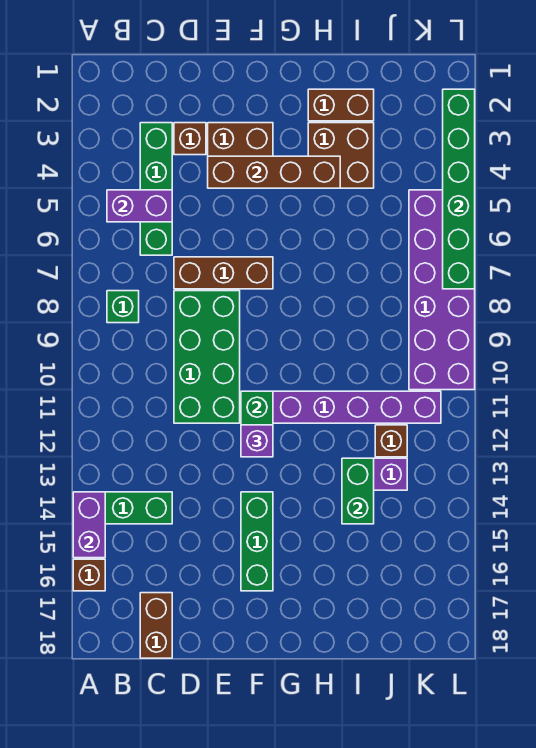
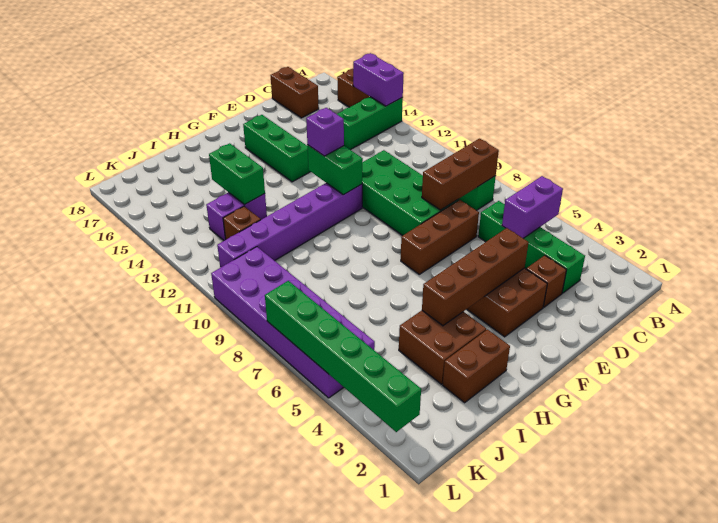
none -> brown brick B8:D8 level 2

